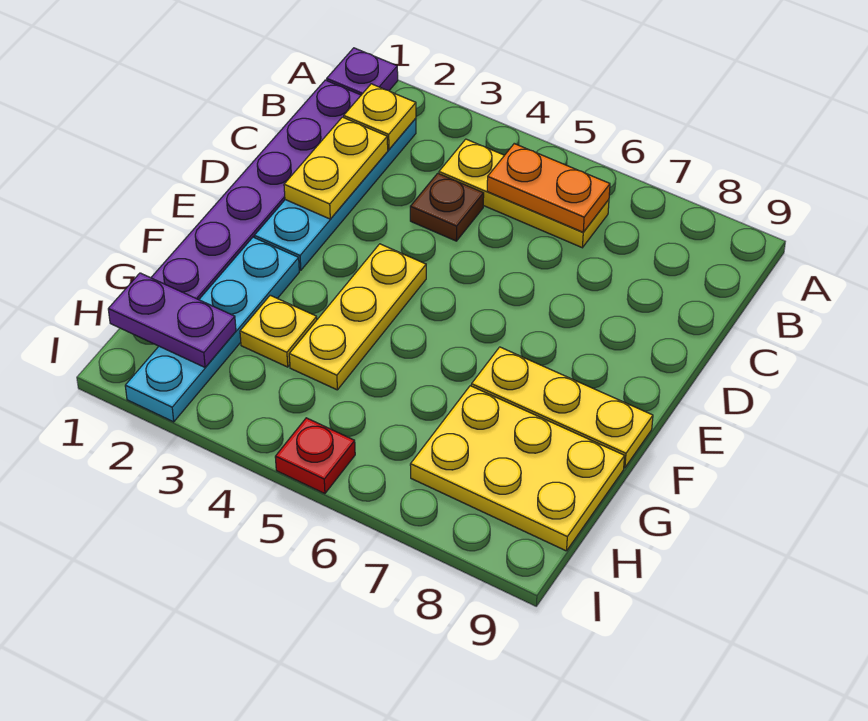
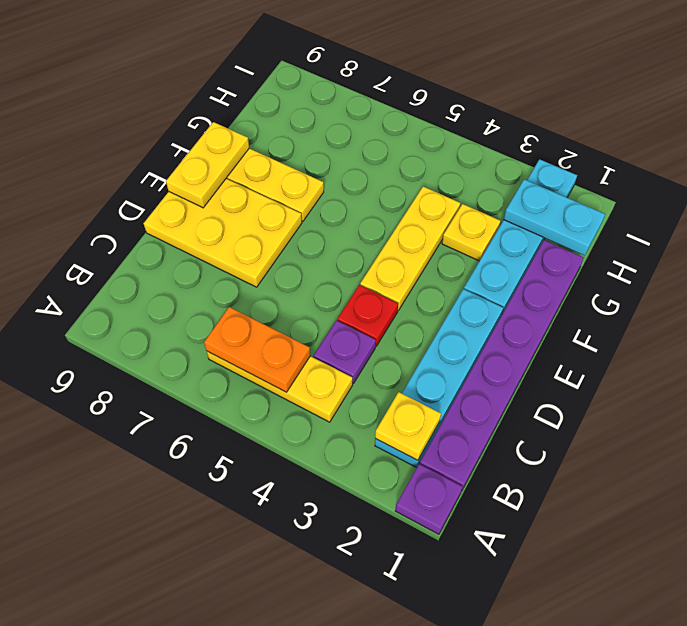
yellow plate C2:D2 level 2 -> yellow plate E9:F9 level 2
brown plate C4 level 1 -> purple plate C4 level 1
yellow plate G7:H9 level 1 -> yellow plate D7:E9 level 1
purple plate H1:H2 level 2 -> cyan plate H1:H2 level 2
red plate I5 level 1 -> red plate D4 level 1

